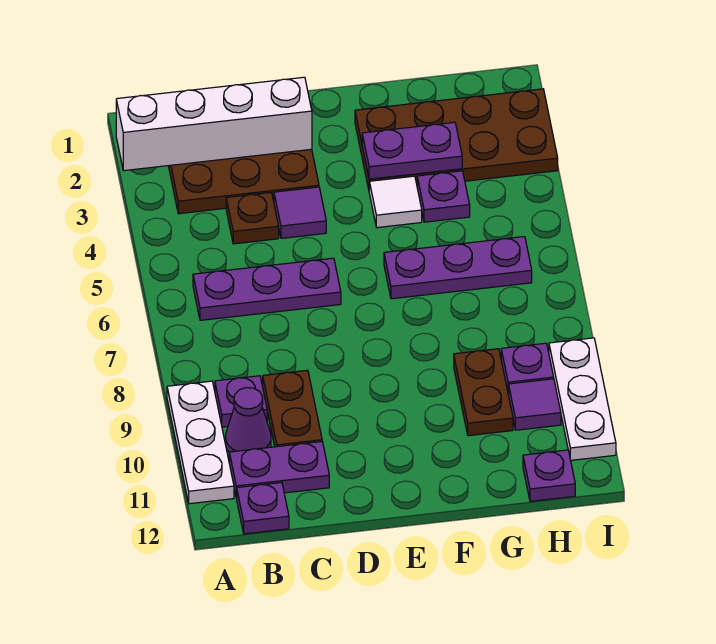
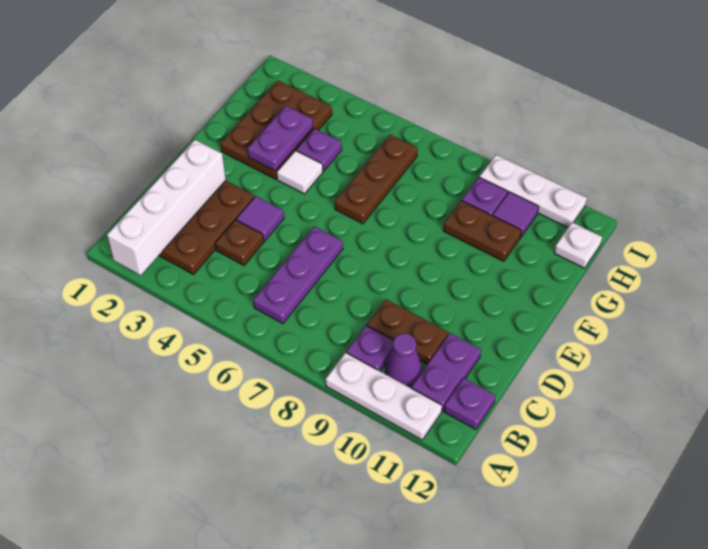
brown plate F2:I3 level 1 -> brown plate F2:H3 level 1
purple plate F6:H6 level 1 -> brown plate F6:H6 level 1
purple plate H12 level 1 -> white plate H12 level 1

